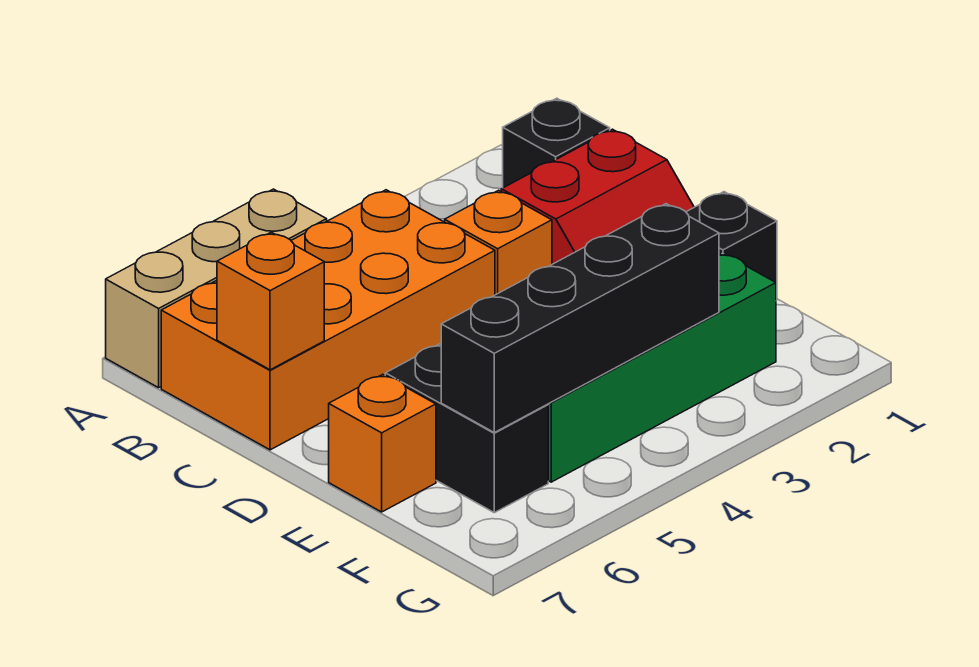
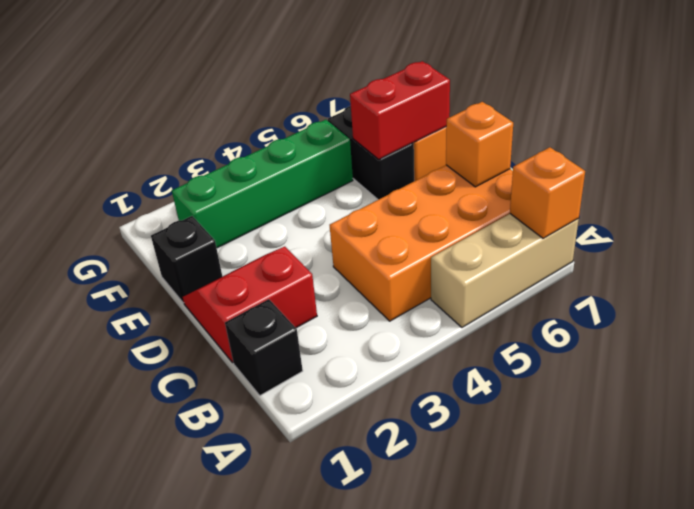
orange brick C3 level 1 -> orange brick A7 level 2
none -> red brick E6:E7 level 2
black brick F3:F6 level 2 -> none

